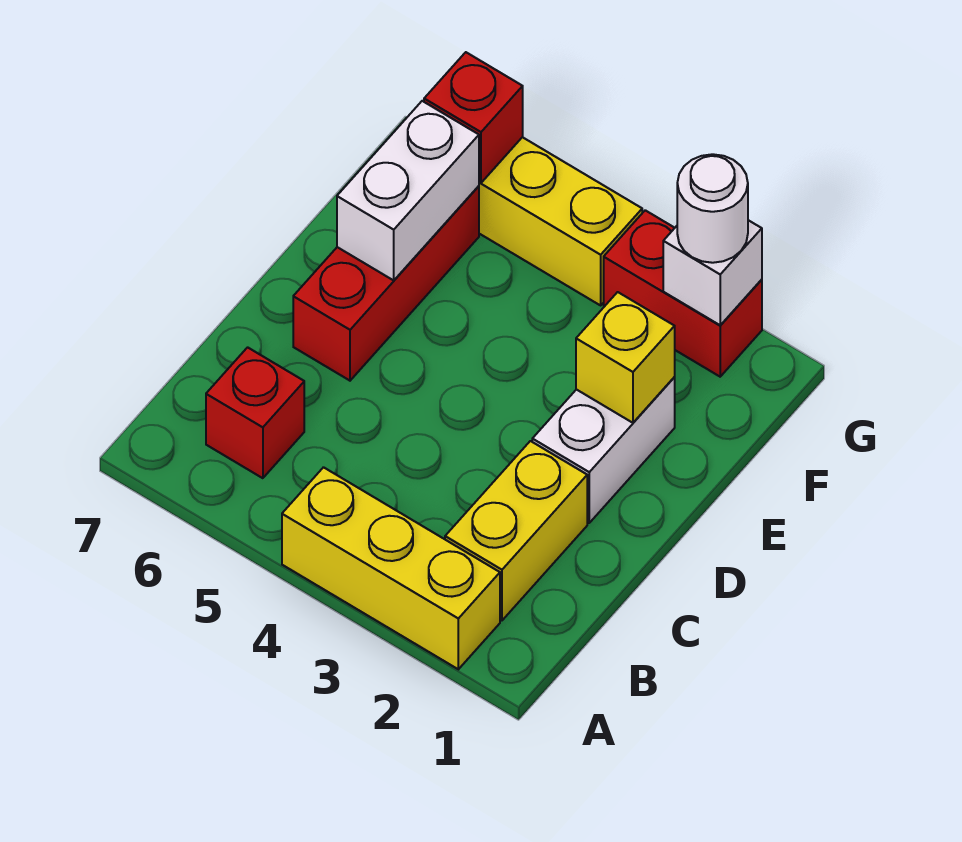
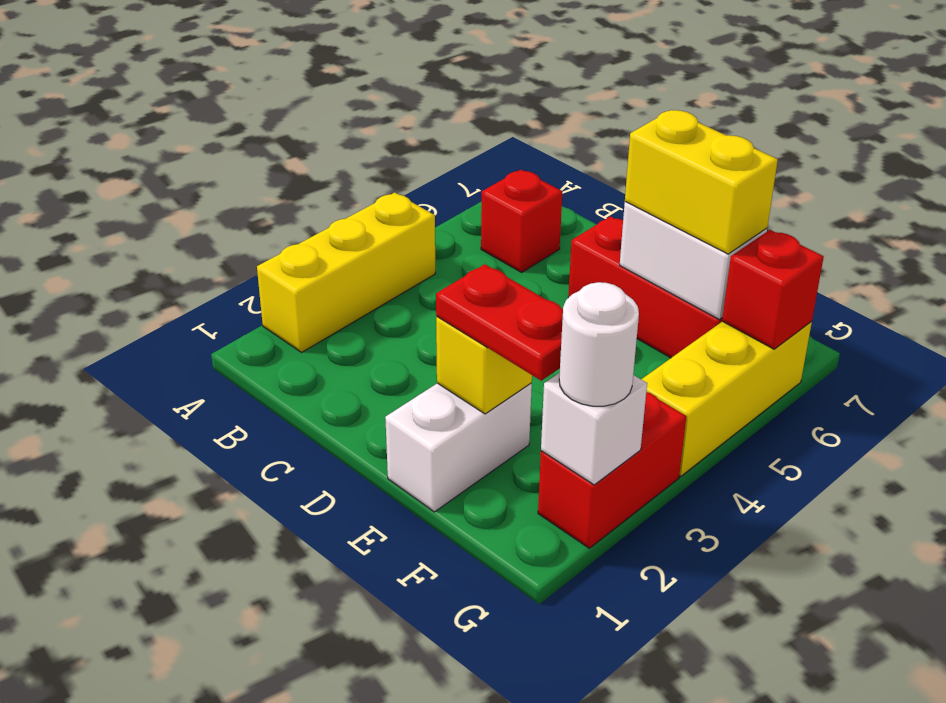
yellow brick B2:C2 level 1 -> yellow brick E6:F6 level 3
white brick D2:E2 level 1 -> white brick E1:E2 level 1
none -> red plate E2:F2 level 3

